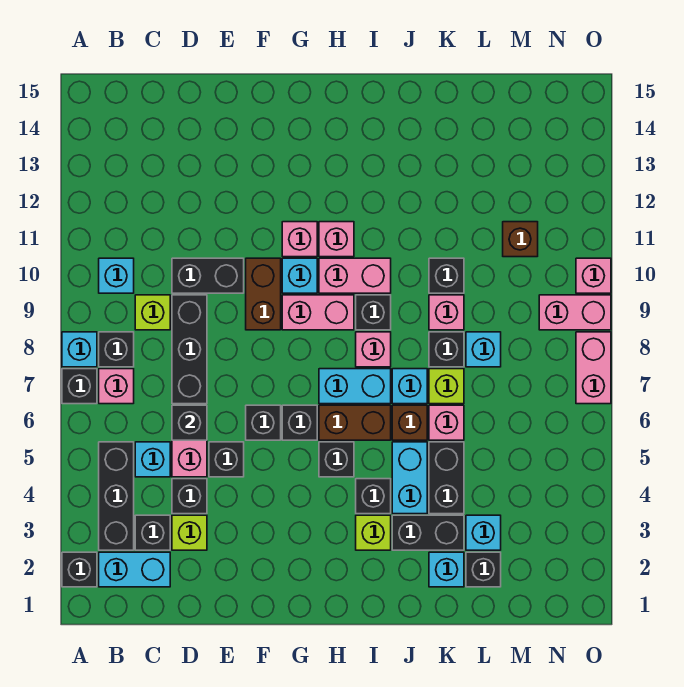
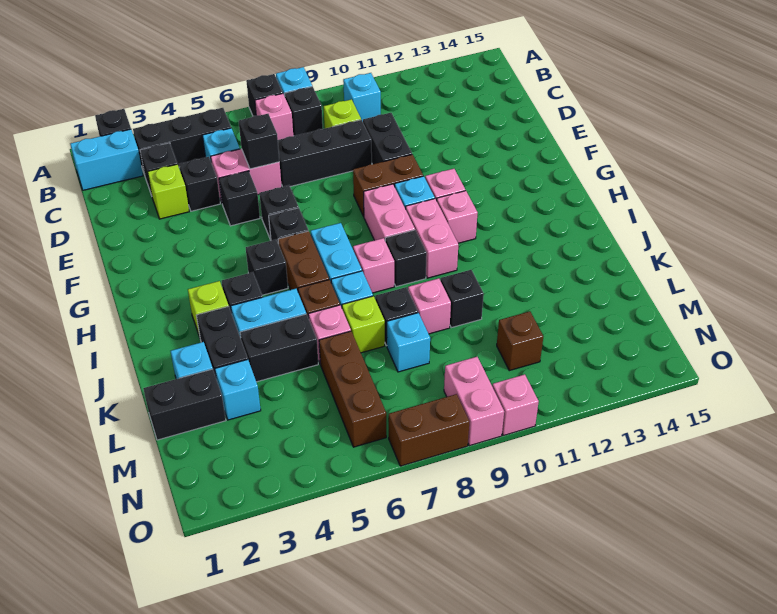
cyan brick B2:C2 level 1 -> cyan brick B1:B2 level 1
black brick L2 level 1 -> black brick L1:L2 level 1
none -> brown brick L6:N6 level 1
pink brick O7:O8 level 1 -> brown brick O7:O8 level 1

